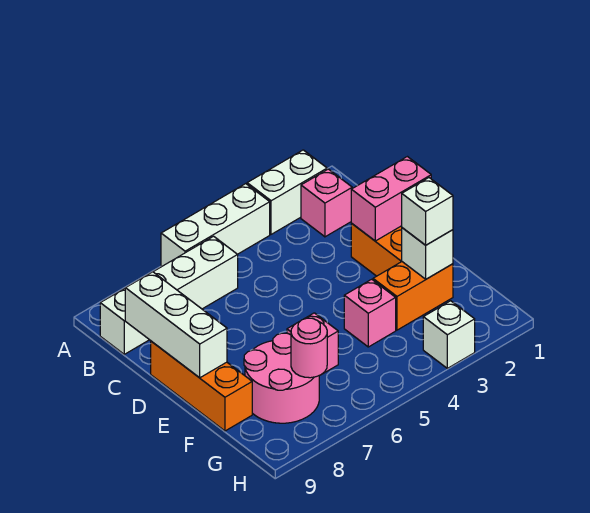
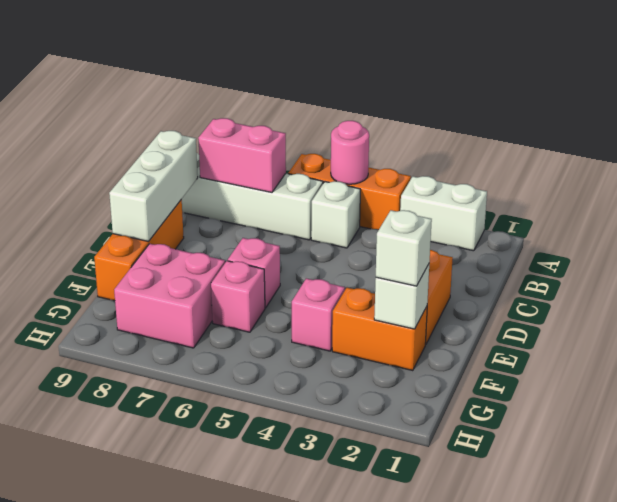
white brick A4:A6 level 1 -> orange brick A4:A6 level 1
pink brick B2 level 1 -> pink brick E6 level 1
pink brick D1:D2 level 2 -> pink brick B7:B8 level 2
pink round brick F7:G8 level 1 -> pink brick F7:G8 level 1
pink round brick G7 level 2 -> pink round brick A5 level 2
white brick H3 level 1 -> white brick B5 level 1

